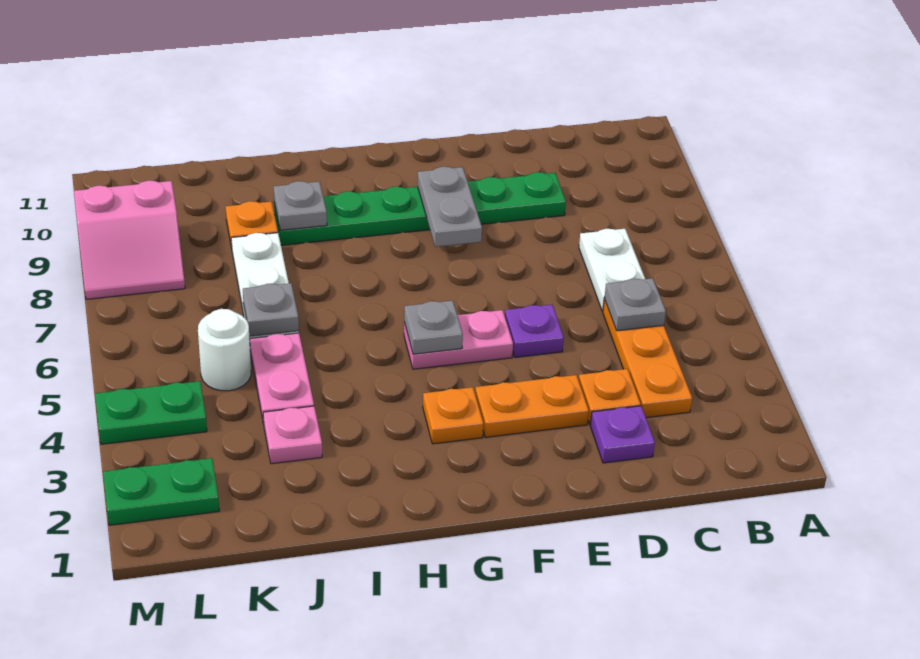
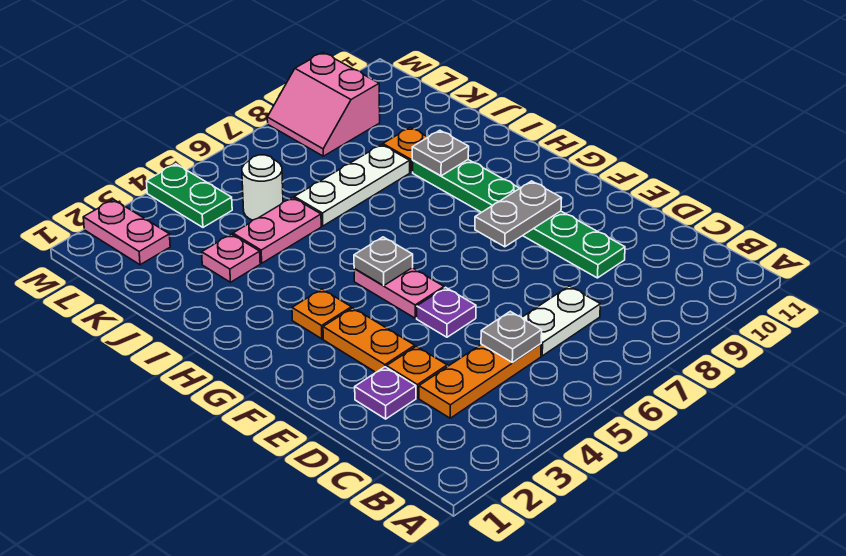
grey plate J6 level 2 -> none
green plate L2:M2 level 1 -> pink plate L2:M2 level 1

